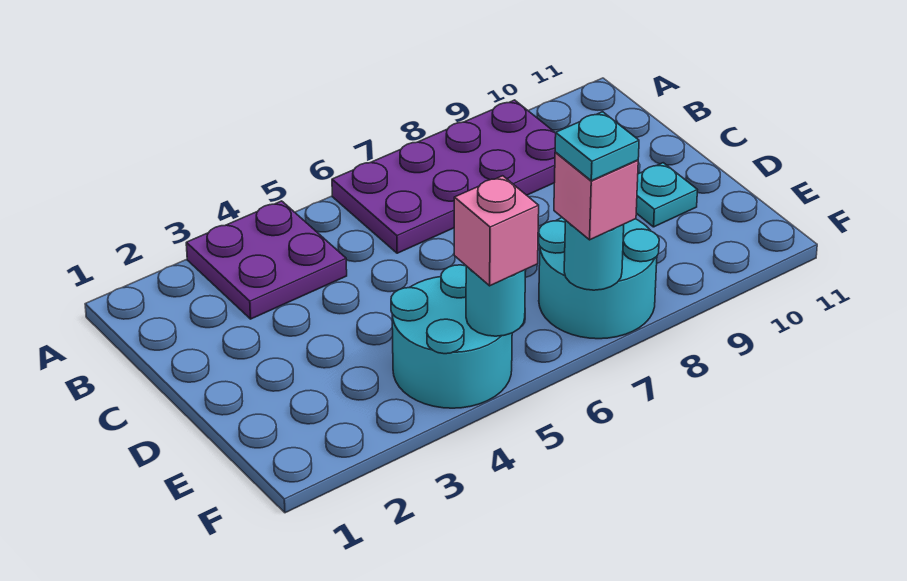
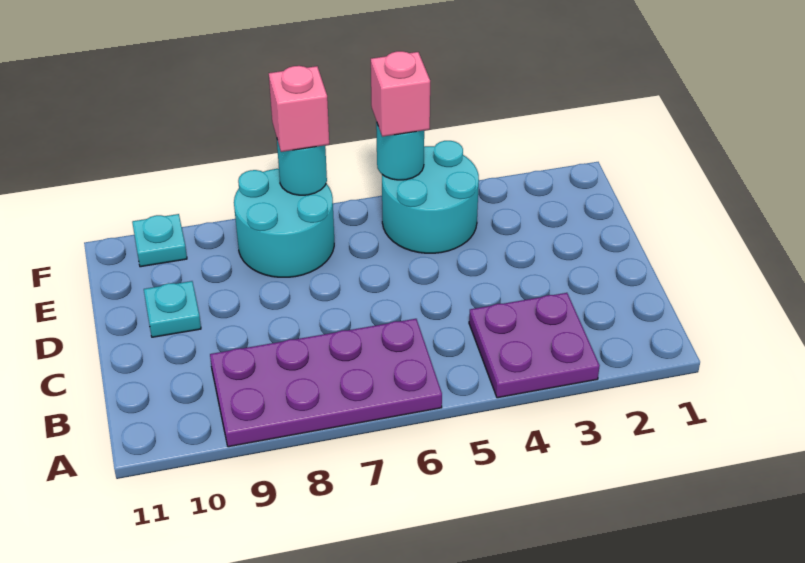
cyan plate F7 level 4 -> cyan plate F10 level 1

